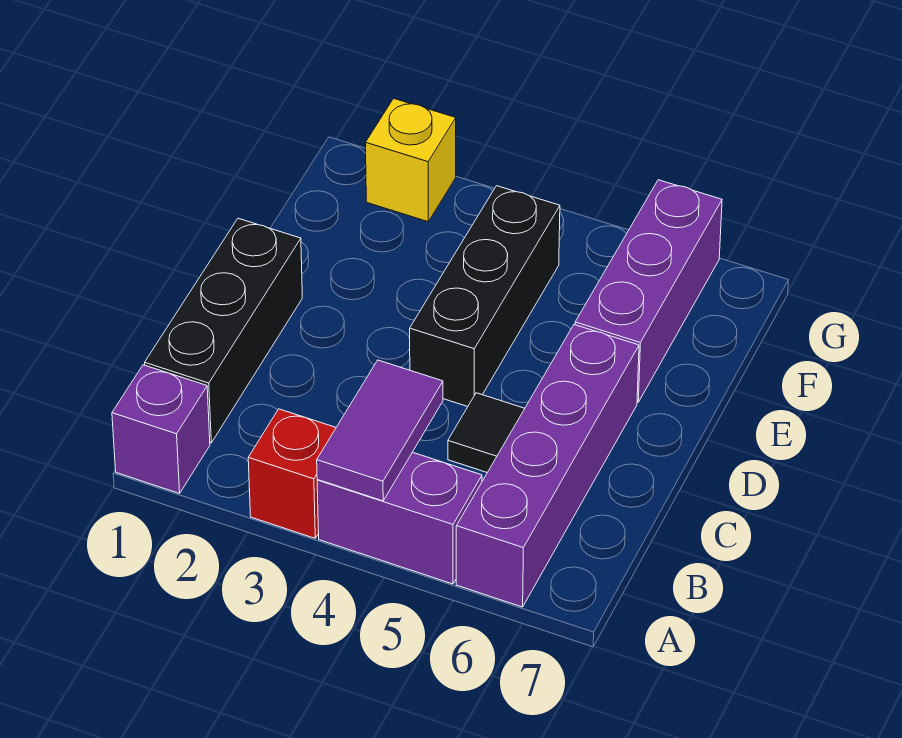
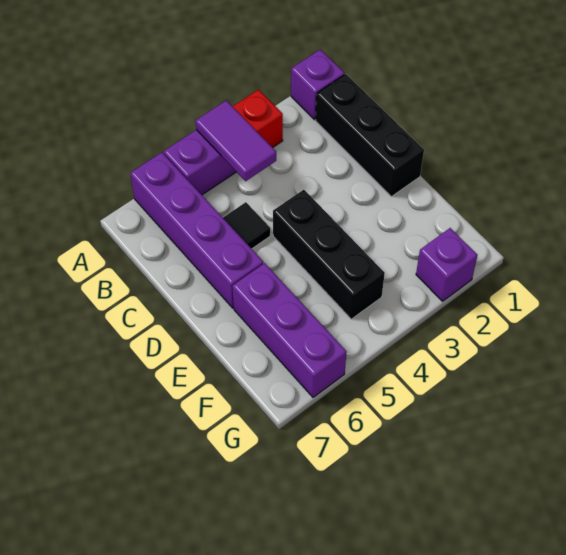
yellow brick G2 level 1 -> purple brick G2 level 1

